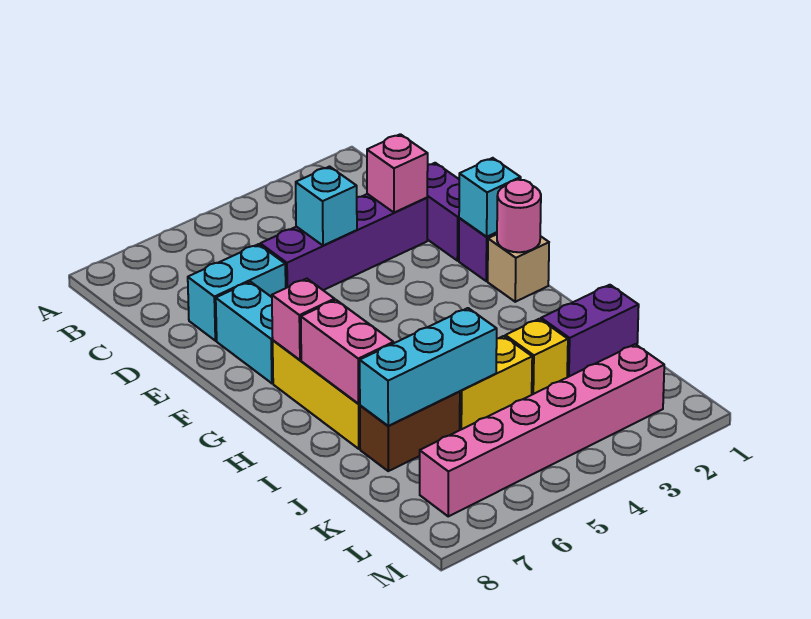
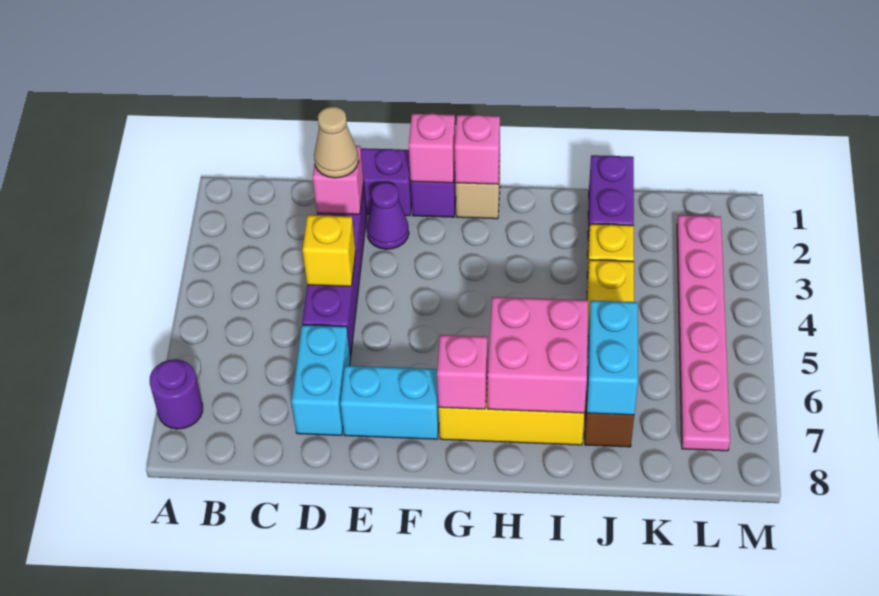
none -> purple round brick A7 level 1
none -> tan cone D2 level 3
cyan brick D4 level 2 -> yellow brick D4 level 2
none -> purple cone E2 level 1
cyan brick F1 level 2 -> pink brick F1 level 2
pink round brick G1 level 2 -> pink brick G1 level 2
pink brick H7:I7 level 2 -> pink brick H6:I7 level 2
cyan brick J5:J7 level 2 -> cyan brick J6:J7 level 2
pink brick L2:L7 level 1 -> pink plate L2:L7 level 1

